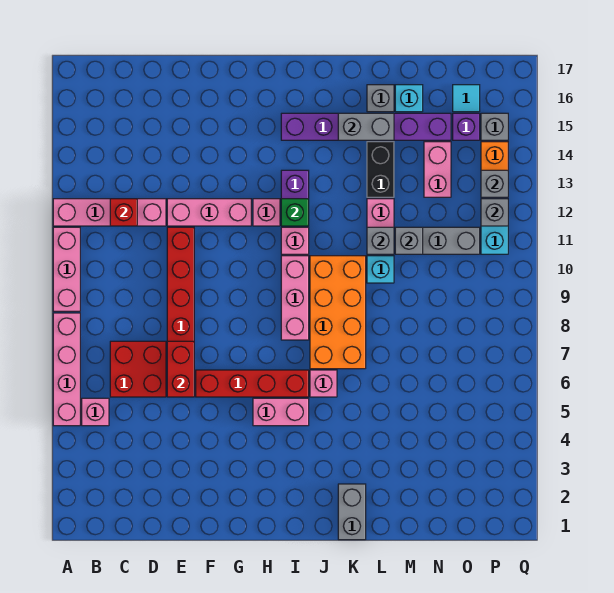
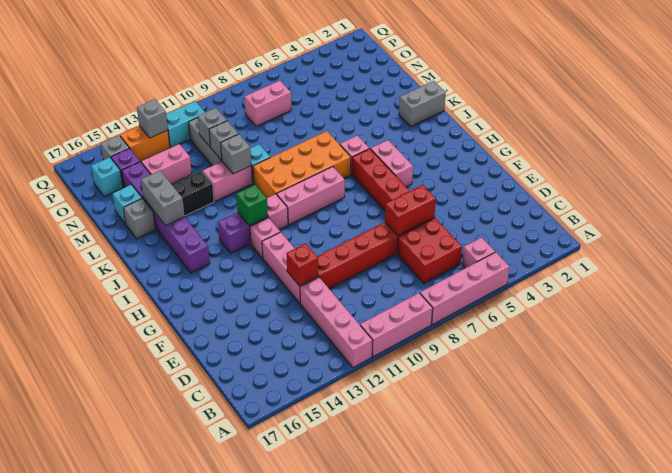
red brick C12 level 2 -> red brick E12 level 2
none -> pink brick O7:O8 level 1
cyan tile O16 level 1 -> cyan brick O16 level 1
grey brick P12 level 2 -> grey brick N11 level 2

